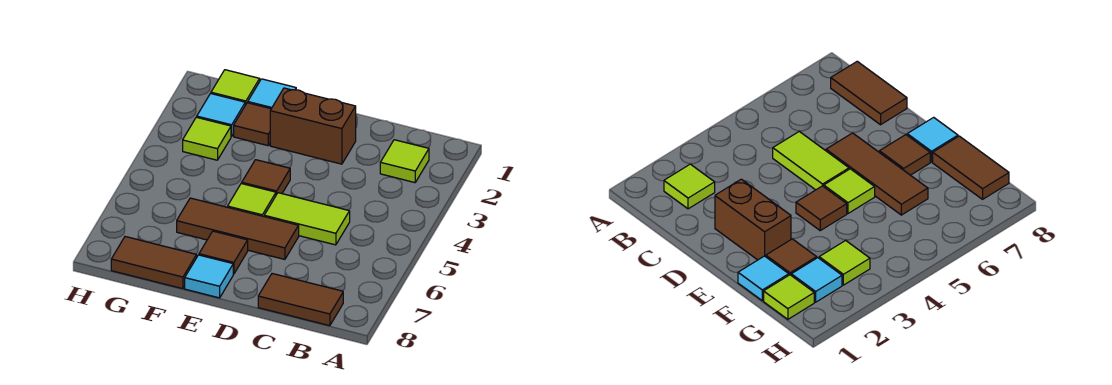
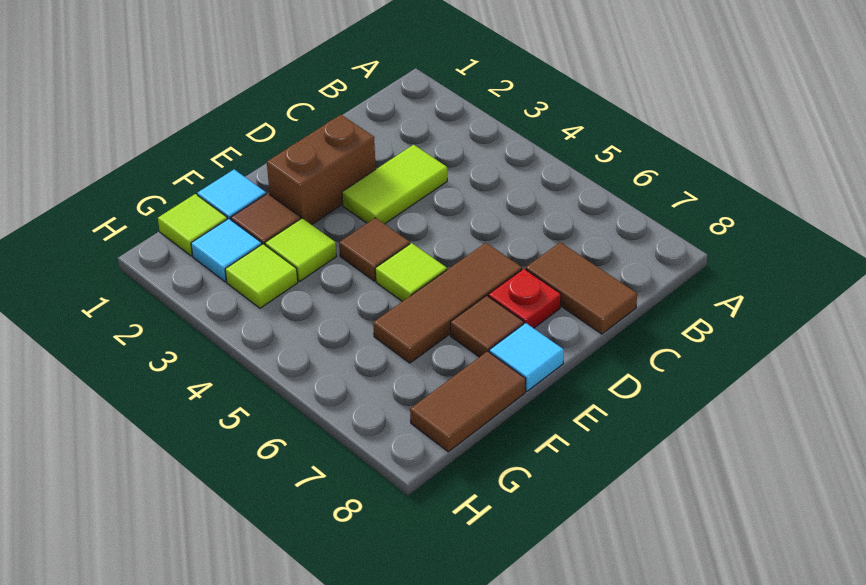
lime tile B2 level 1 -> lime tile F3 level 1
brown tile B8:C8 level 1 -> brown tile C7:C8 level 1
lime tile C5:D5 level 1 -> lime tile C3:D3 level 1
none -> red plate D7 level 1

